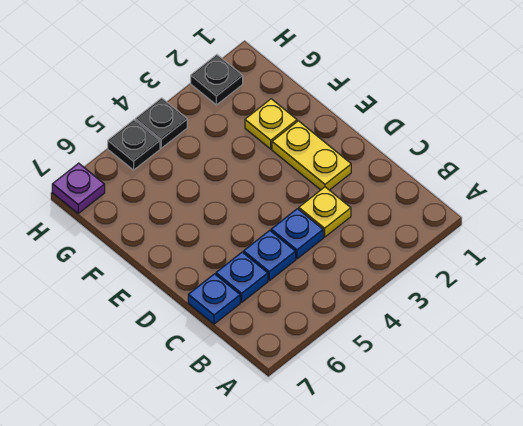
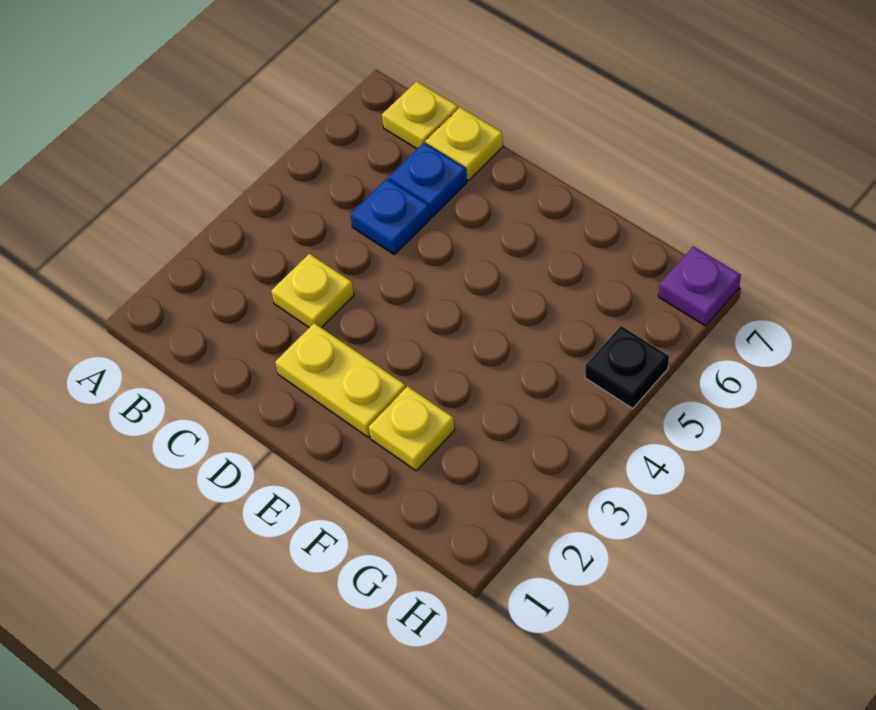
none -> yellow plate B7 level 1
blue plate C4 level 1 -> none
blue plate C7 level 1 -> yellow plate C7 level 1
black plate H2 level 1 -> none
black plate H4 level 1 -> none

